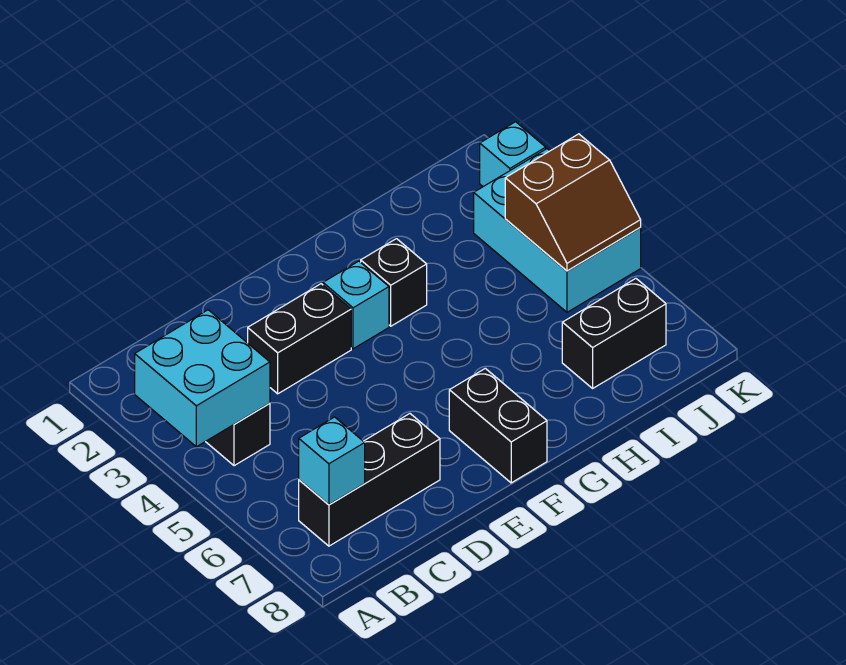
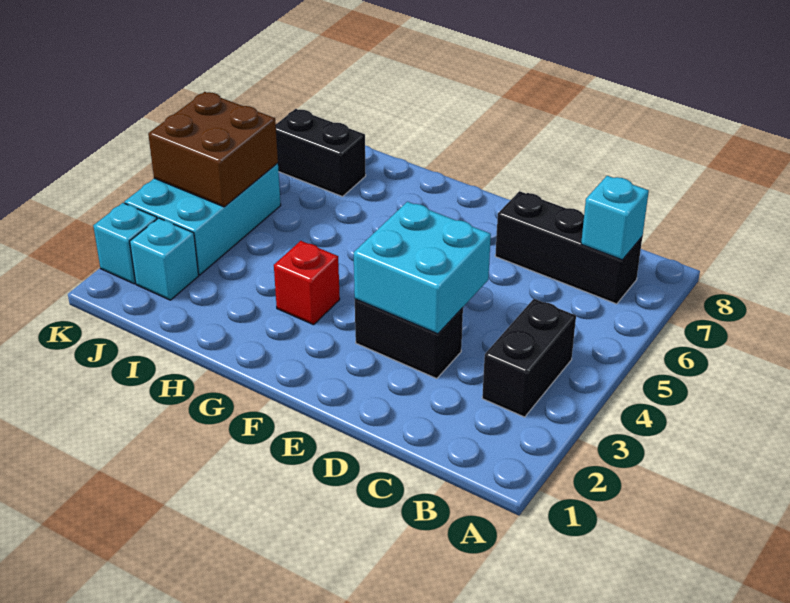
cyan brick A3:B4 level 2 -> cyan brick D3:E4 level 2
cyan brick F3 level 1 -> cyan brick J2 level 1
black brick F7:F8 level 1 -> none
black brick G3 level 1 -> red brick G3 level 1
brown slope J4:K5 level 2 top 4 -> brown brick J4:K5 level 2

